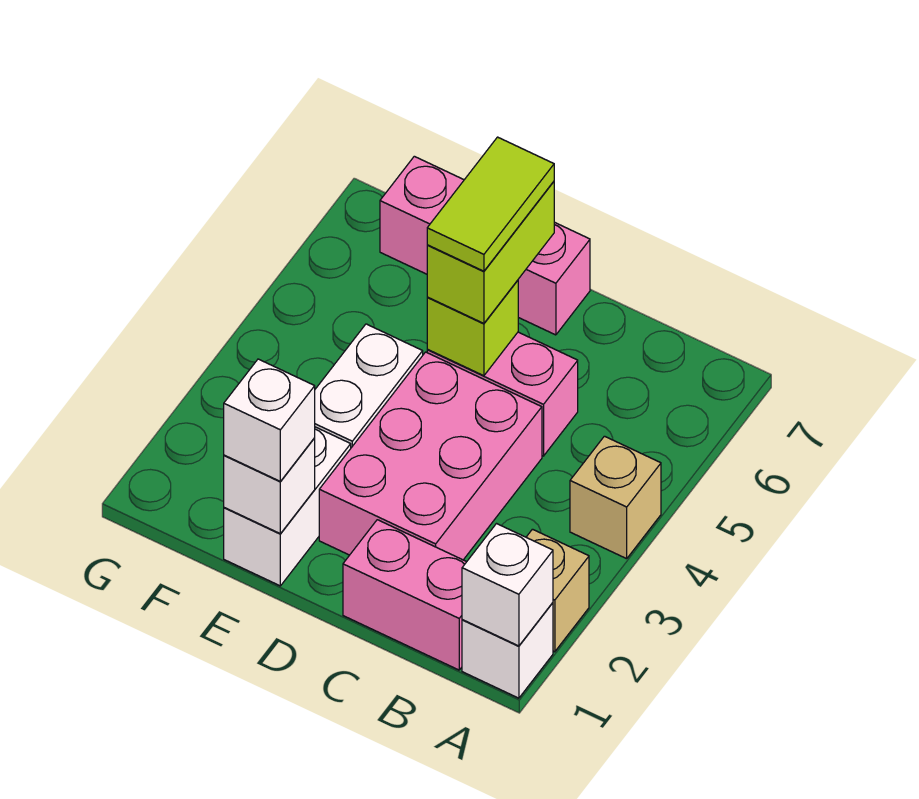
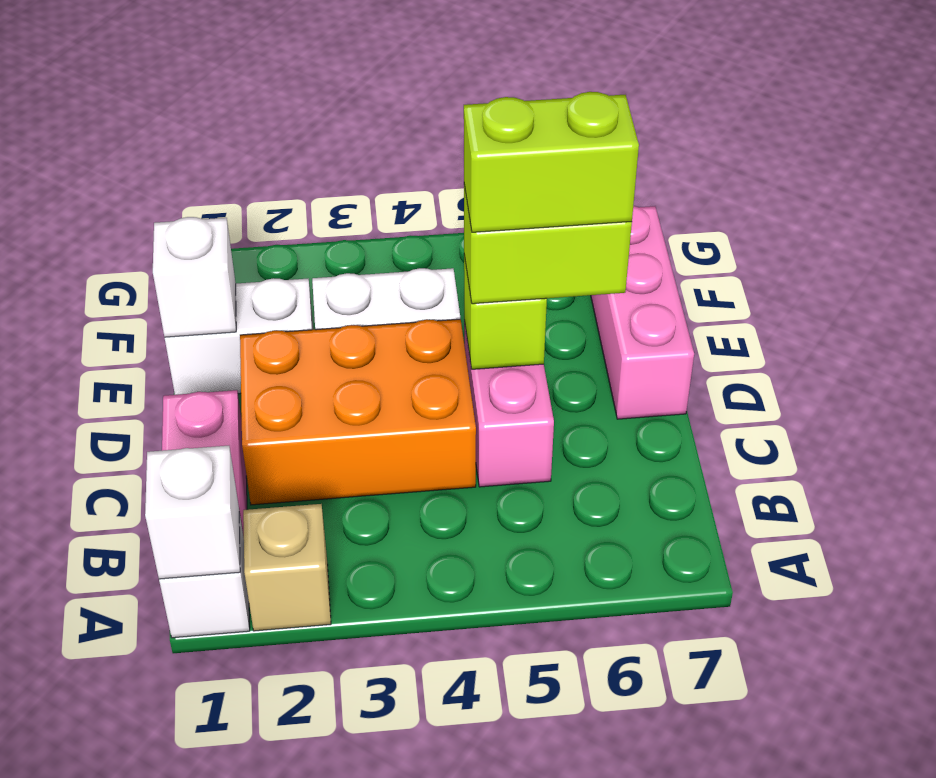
tan brick A4 level 1 -> none
pink brick C2:D4 level 1 -> orange brick C2:D4 level 1
lime tile D5:D6 level 4 -> lime brick D5:D6 level 4
white brick E1 level 3 -> none

